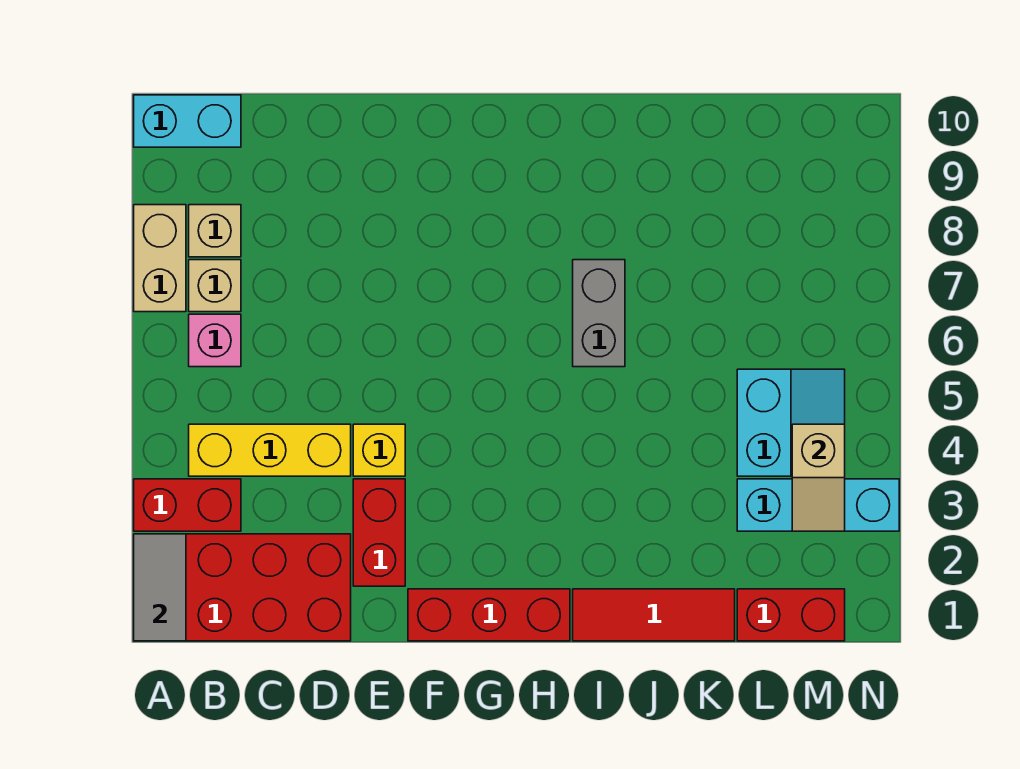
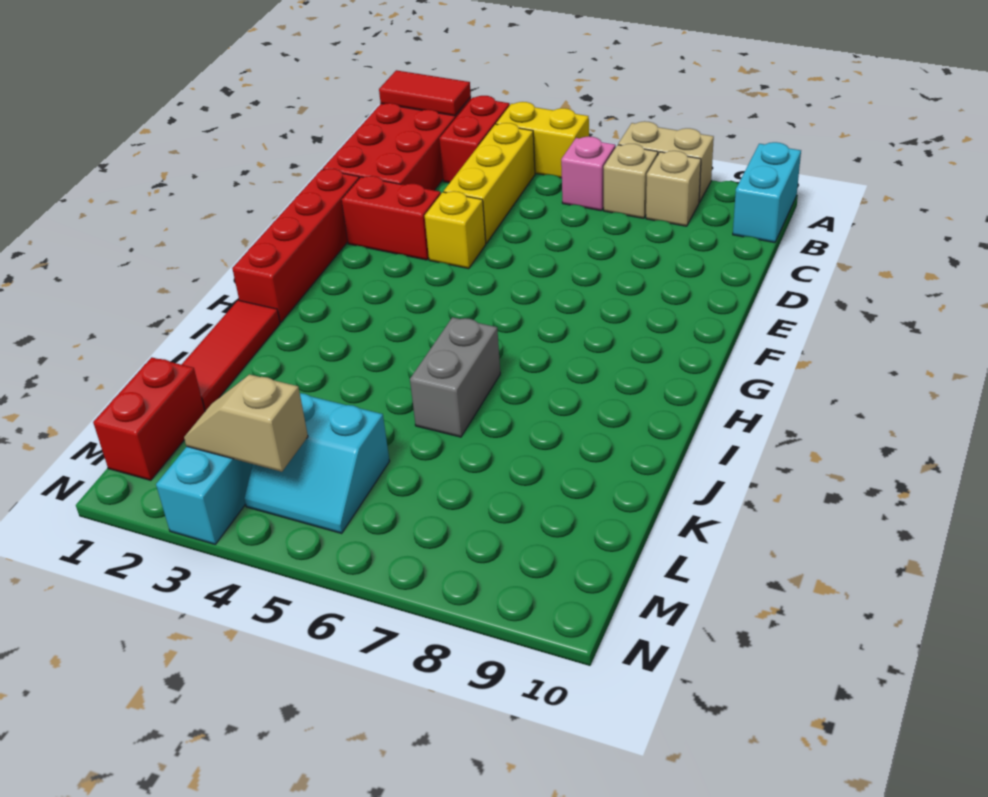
grey tile A1:A2 level 2 -> red tile A1:A2 level 2
none -> yellow brick A4:A5 level 1
red brick F1:H1 level 1 -> red brick E1:H1 level 1
grey brick I6:I7 level 1 -> grey brick I6:J6 level 1

